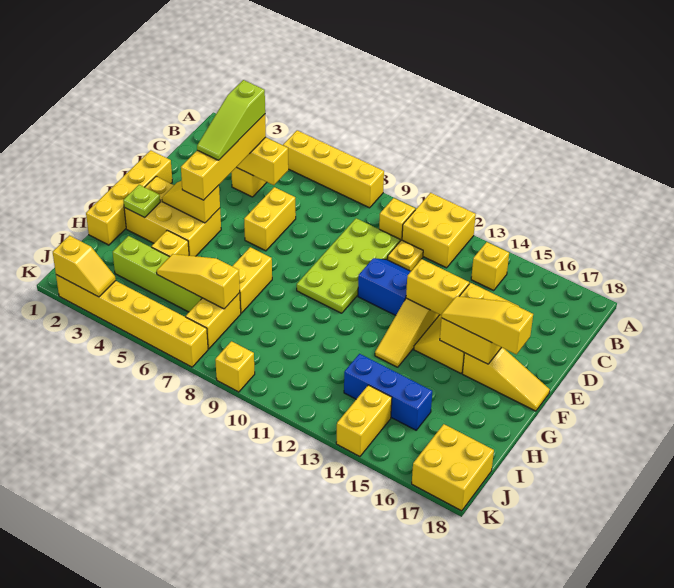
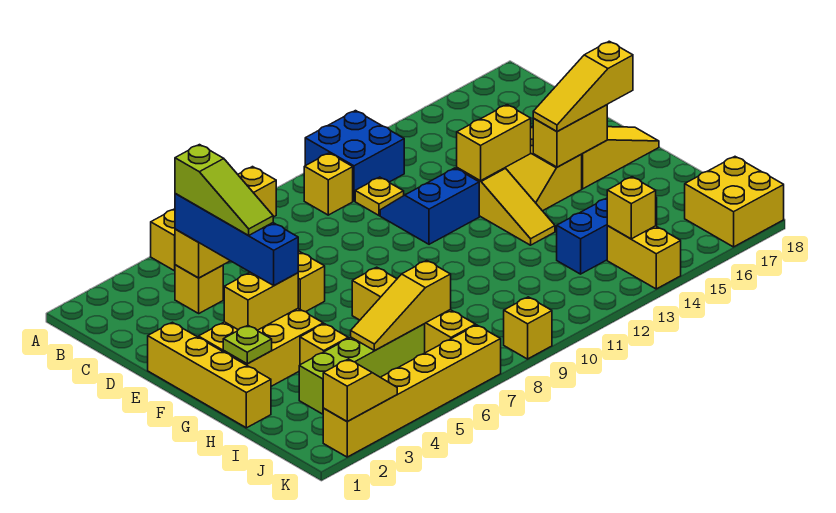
yellow brick A11:B12 level 1 -> blue brick A11:B12 level 1
yellow brick B14 level 1 -> yellow brick J14 level 2
yellow brick C4:F4 level 3 -> blue brick C4:F4 level 3
lime plate C9:F10 level 1 -> none
yellow brick E15:F16 level 2 -> yellow brick F15:F16 level 2
yellow slope F3:F4 level 2 top 4 -> yellow brick F3:F4 level 2

